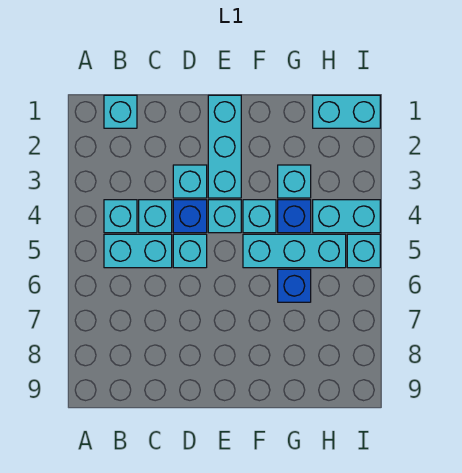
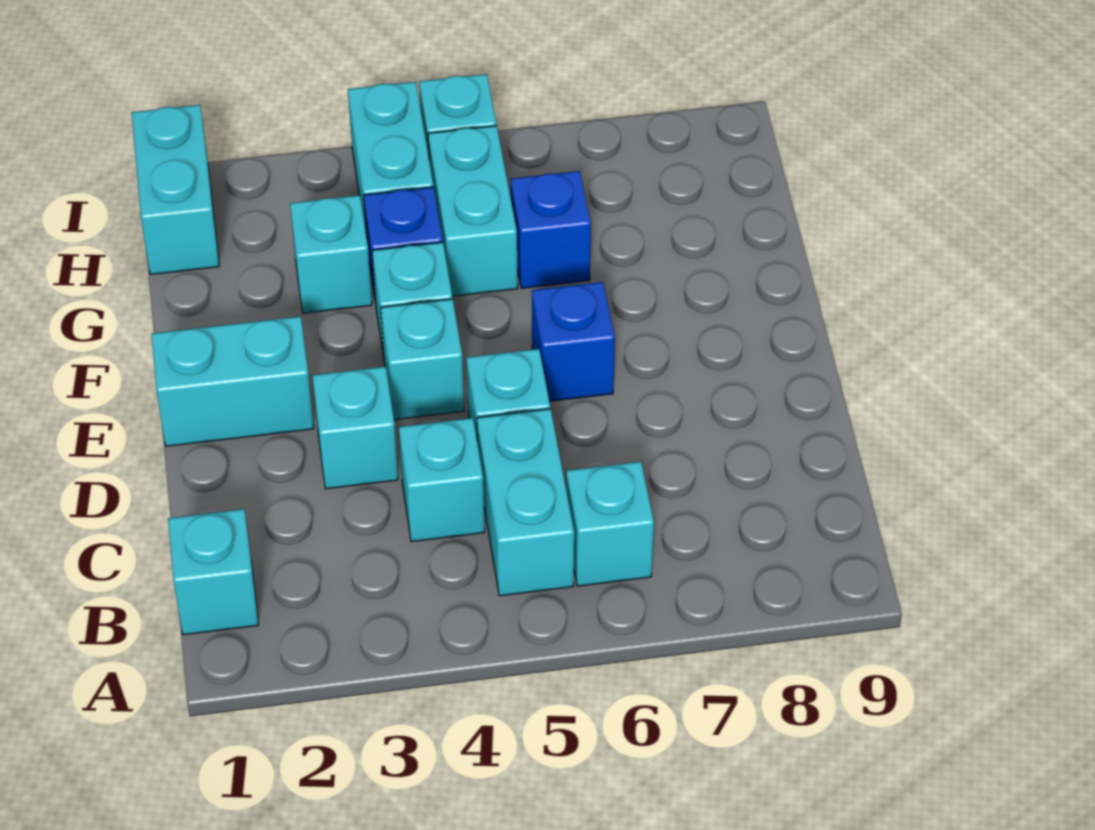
cyan brick B4 level 1 -> cyan brick B6 level 1
blue brick D4 level 1 -> blue brick E6 level 1
cyan brick E1:E3 level 1 -> cyan brick E1:E2 level 1
cyan brick F5:H5 level 1 -> cyan brick G5:H5 level 1

